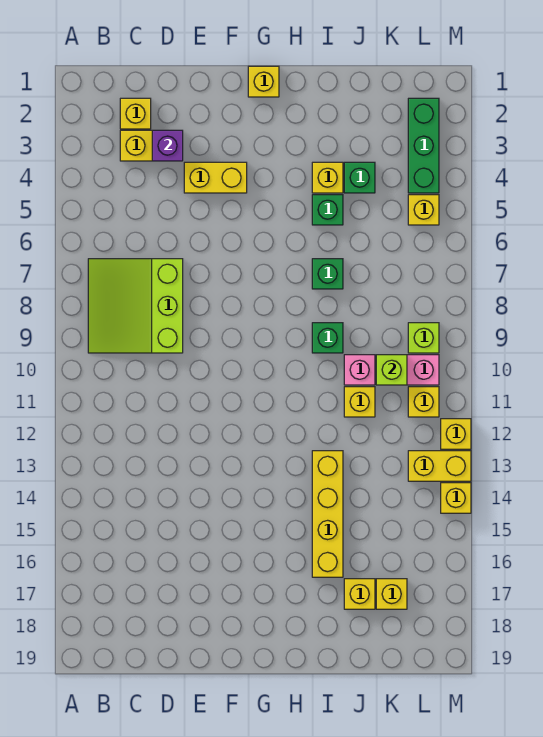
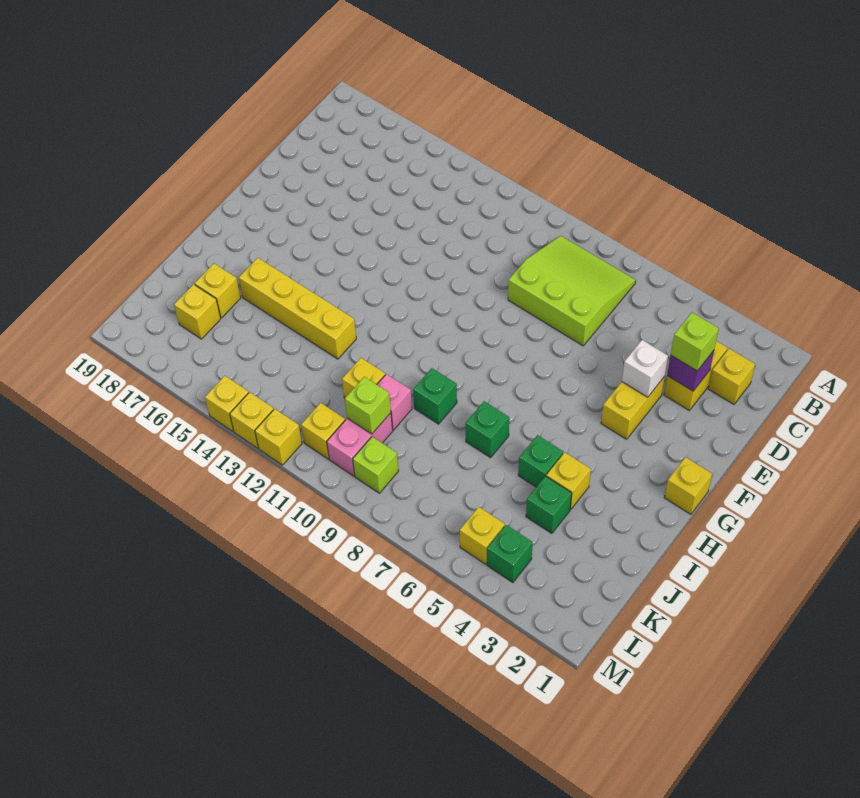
none -> lime brick D3 level 3
none -> white brick E4 level 2
green brick L2:L4 level 1 -> green brick L4 level 1
yellow brick L13:M13 level 1 -> yellow brick M13 level 1

